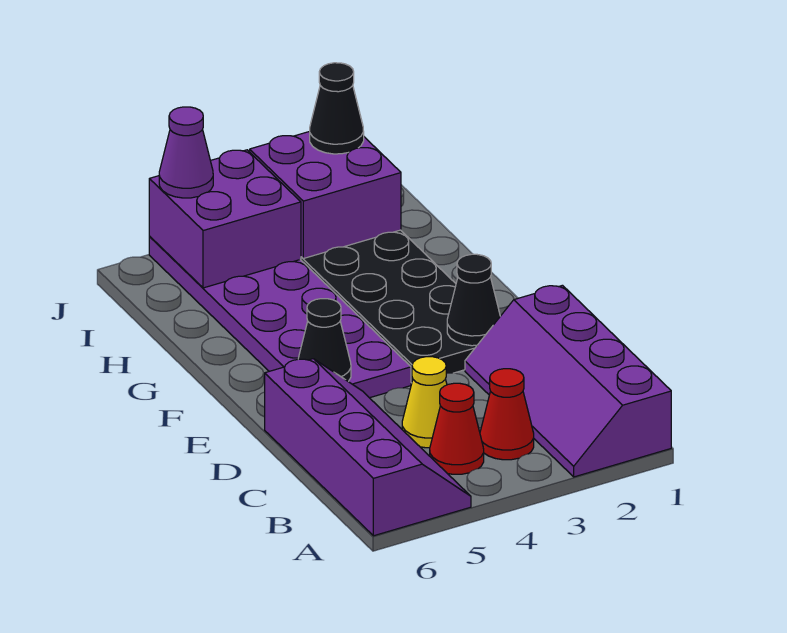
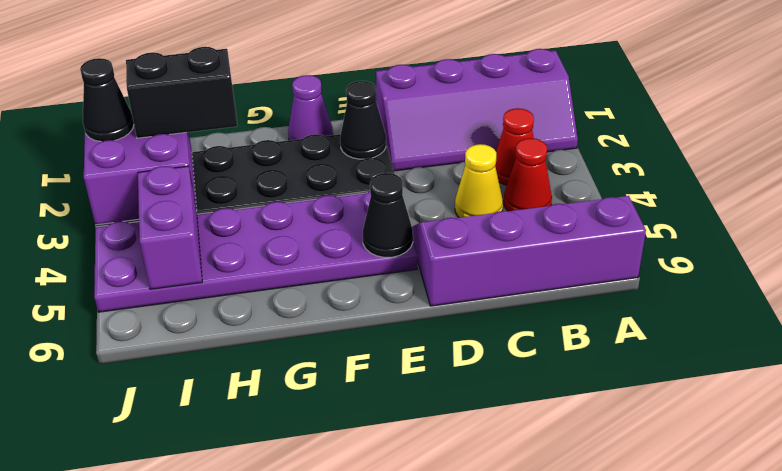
none -> black brick H2:I2 level 3
purple brick I4:J5 level 2 -> purple brick I4:I5 level 2
purple cone J5 level 3 -> purple cone F1 level 1

